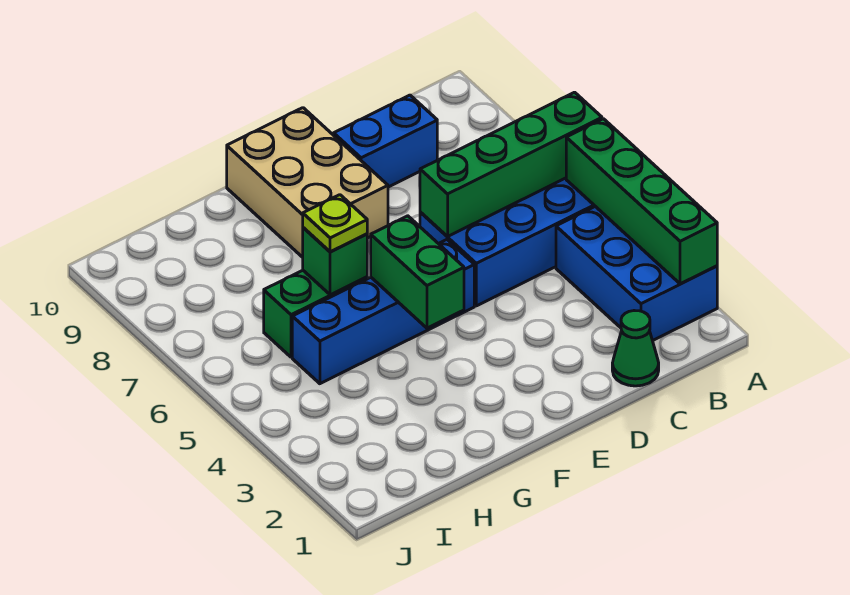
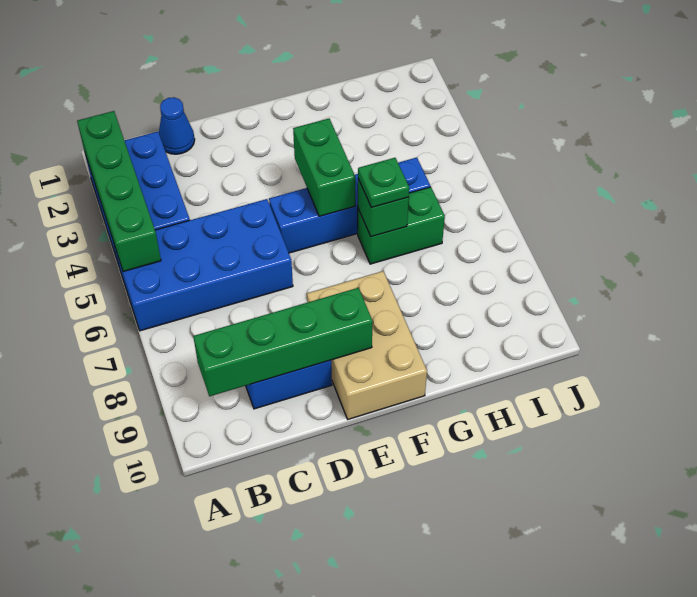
green brick A6:D6 level 2 -> green brick B9:E9 level 2
green cone C1 level 1 -> blue cone C1 level 1
lime plate G6 level 3 -> green plate G6 level 3

